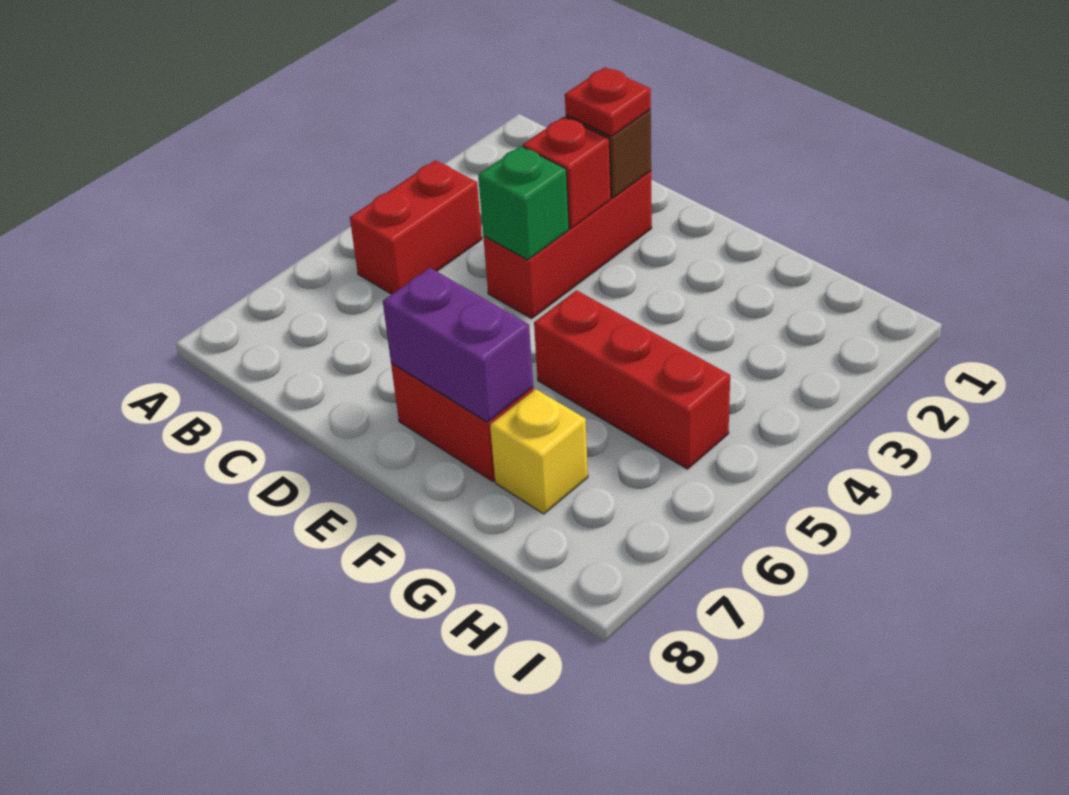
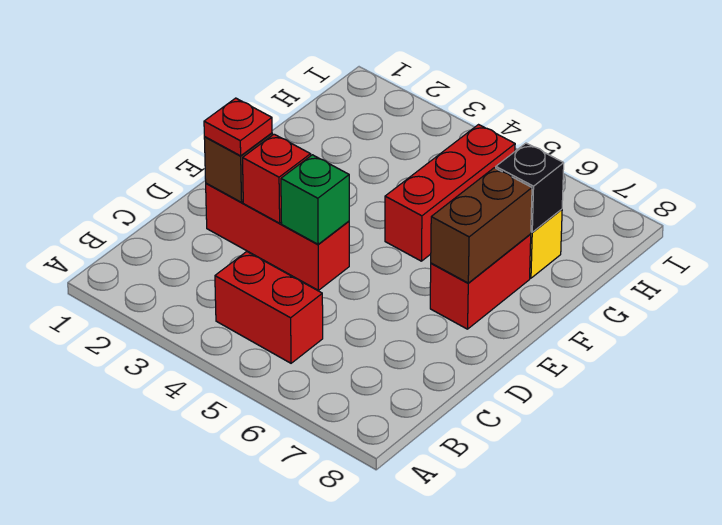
purple brick E7:F7 level 2 -> brown brick E7:F7 level 2
none -> black brick G7 level 2

